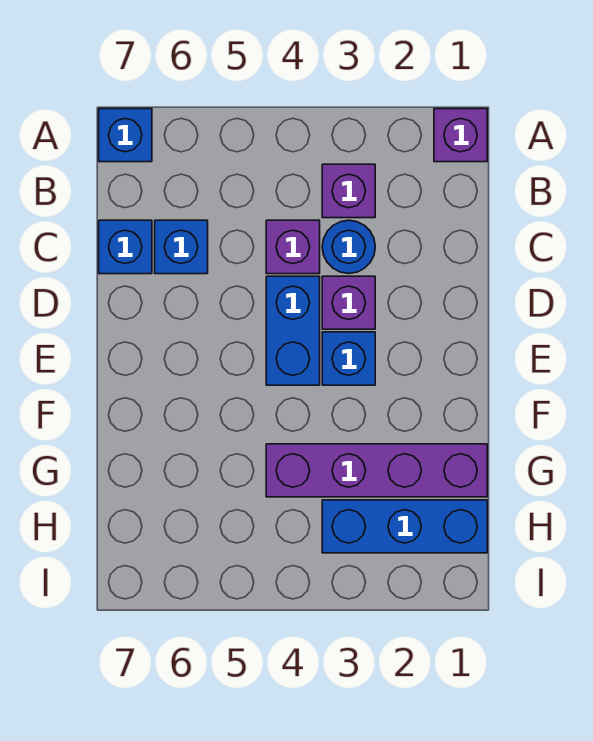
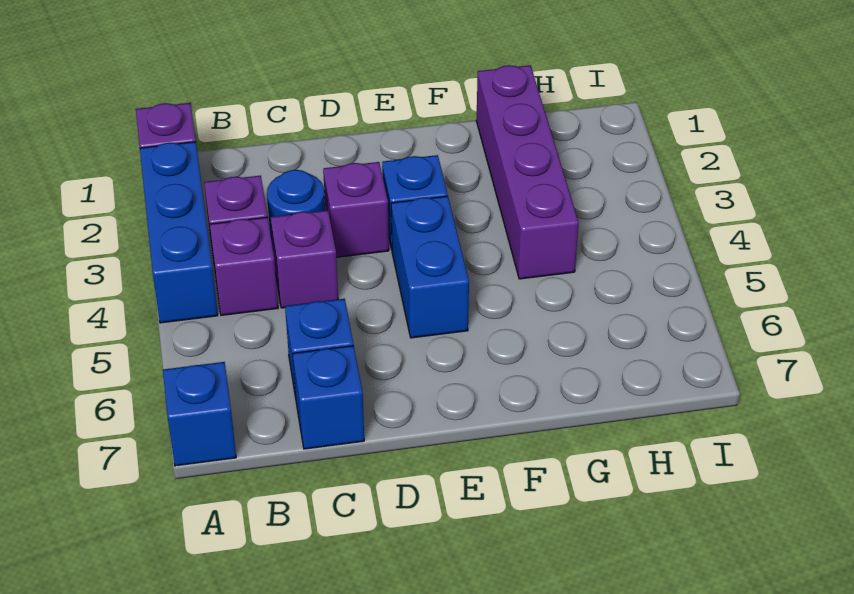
none -> purple brick B4 level 1
blue brick D4:E4 level 1 -> blue brick E4:E5 level 1
blue brick H1:H3 level 1 -> blue brick A2:A4 level 1

